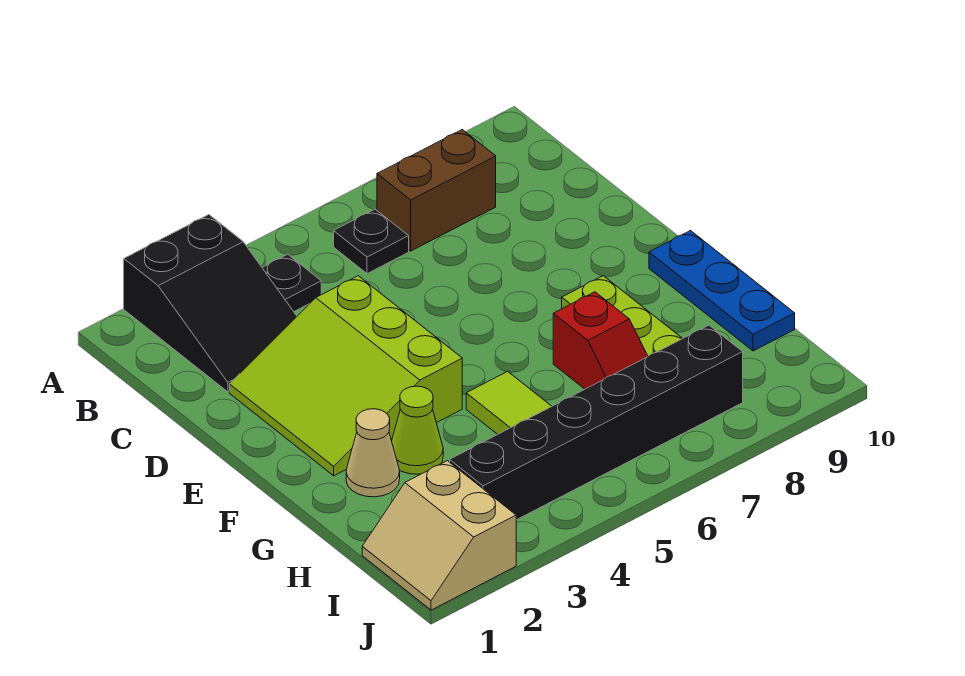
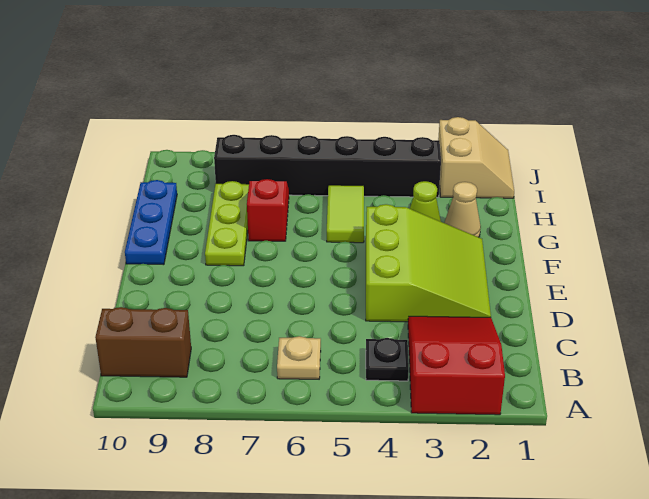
black slope A2:C3 level 1 top A -> red slope A2:C3 level 1 top A
black plate B6 level 1 -> tan plate B6 level 1
brown brick B7:B8 level 1 -> brown brick B9:B10 level 1

